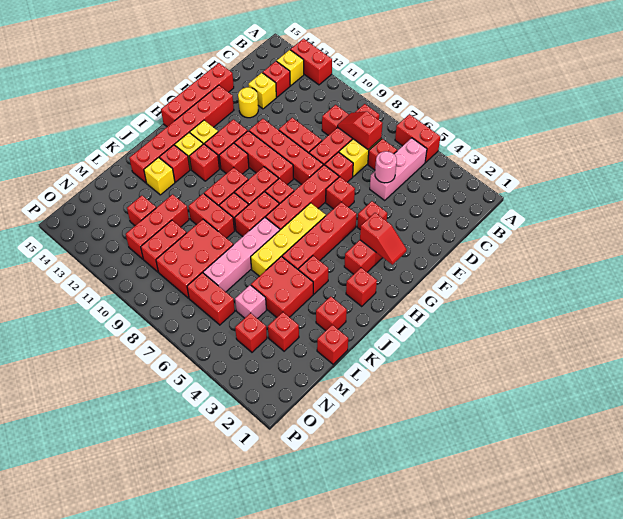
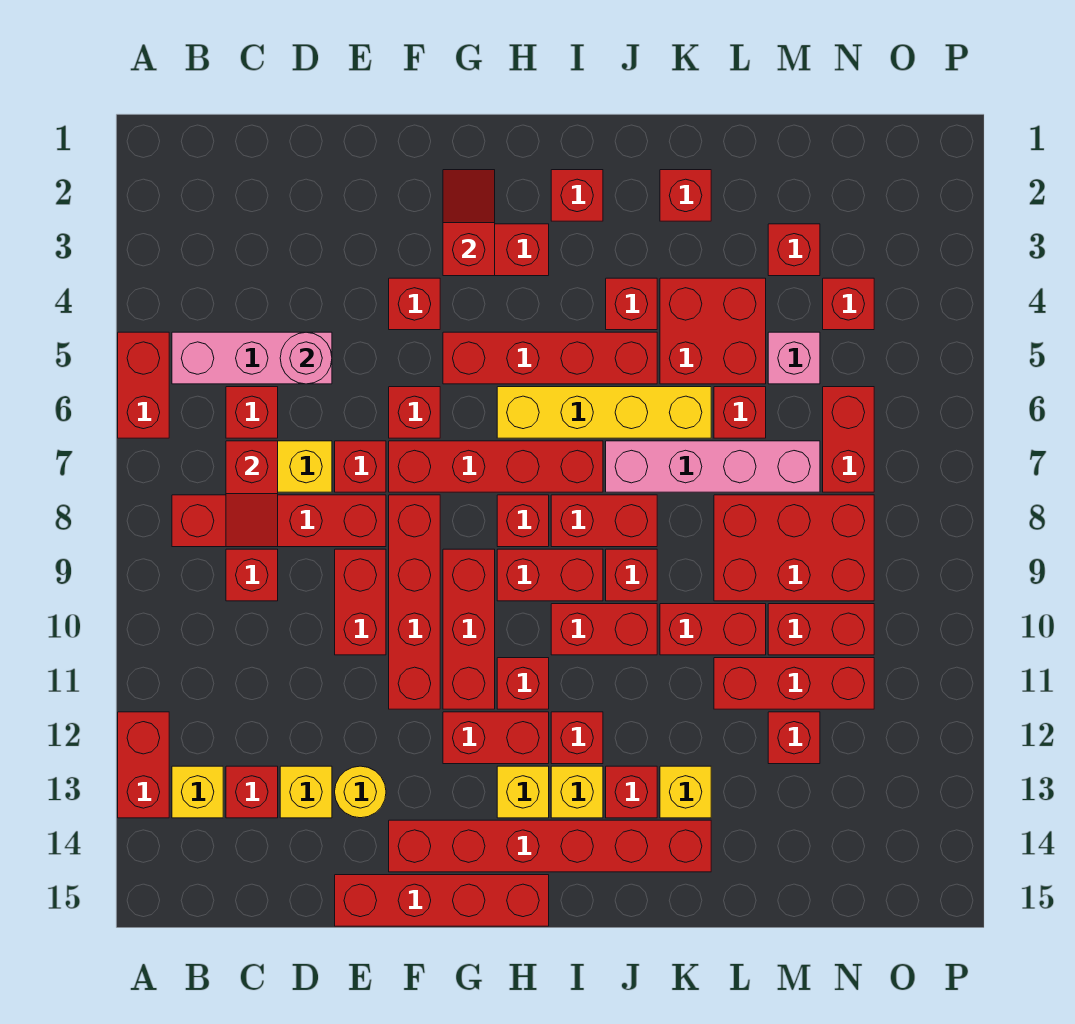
red brick K9:K10 level 1 -> red brick K10:L10 level 1
red brick L1 level 1 -> red brick L6 level 1

